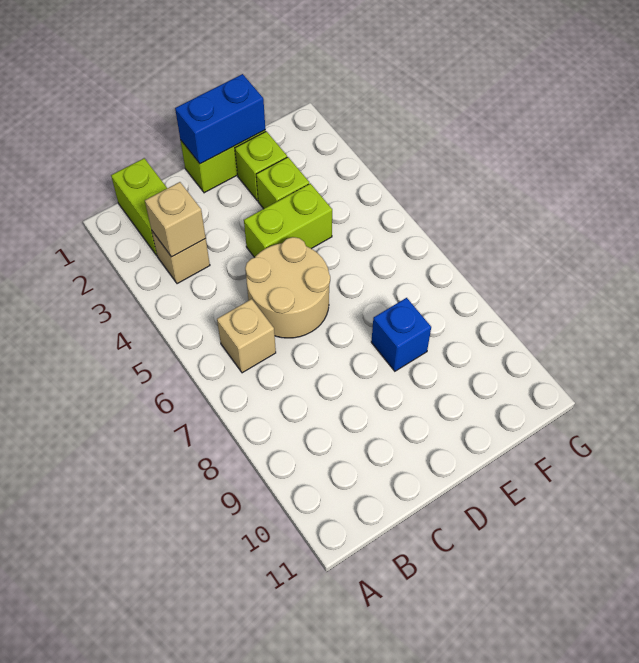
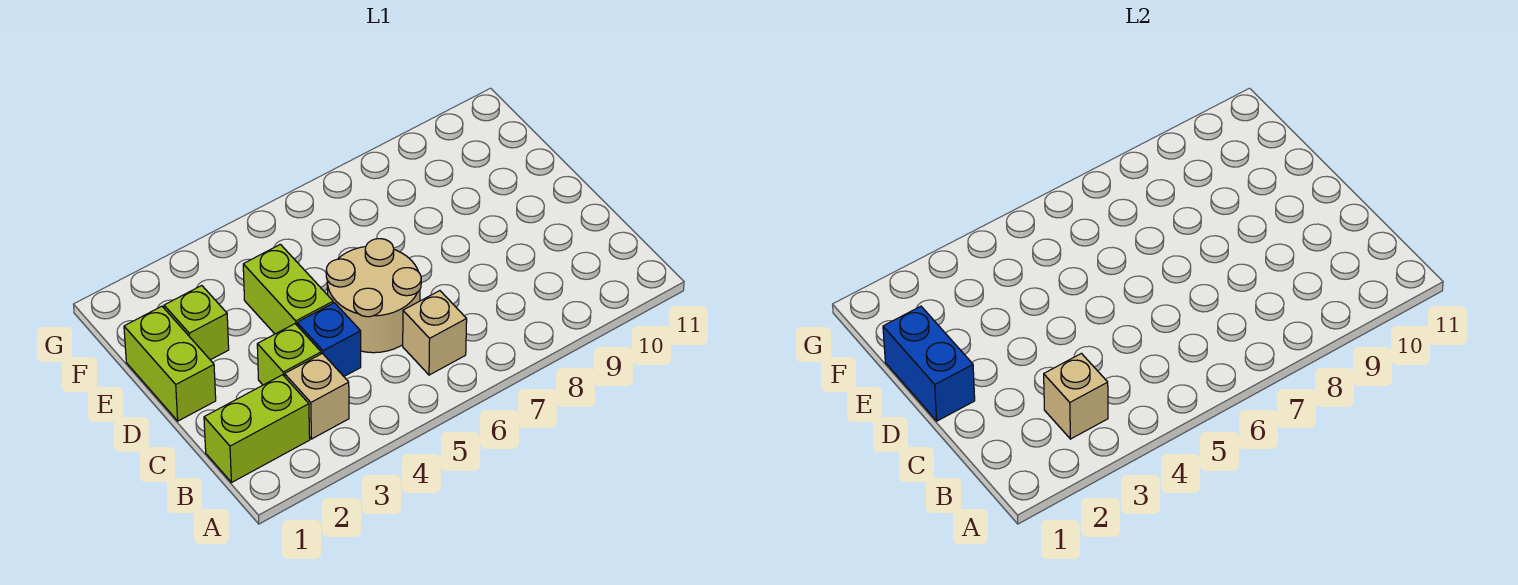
lime brick E3 level 1 -> lime brick C3 level 1
blue brick E8 level 1 -> blue brick C4 level 1

